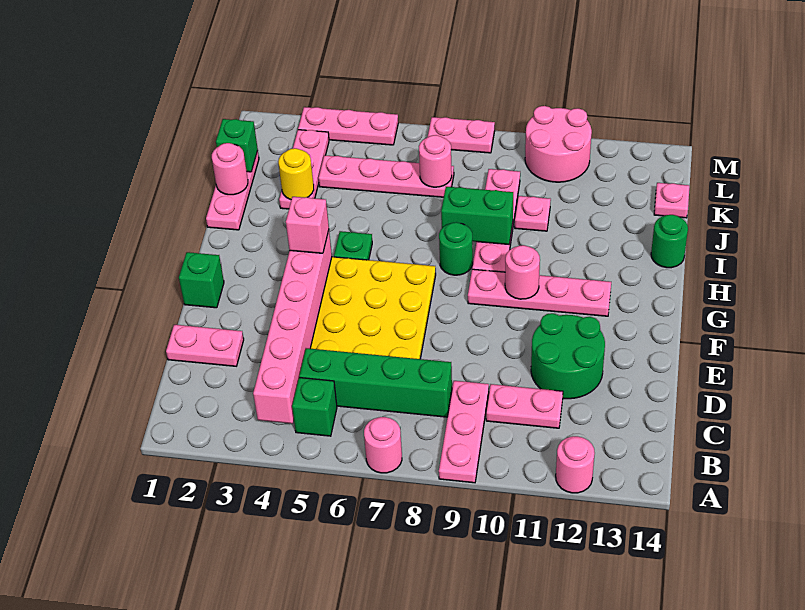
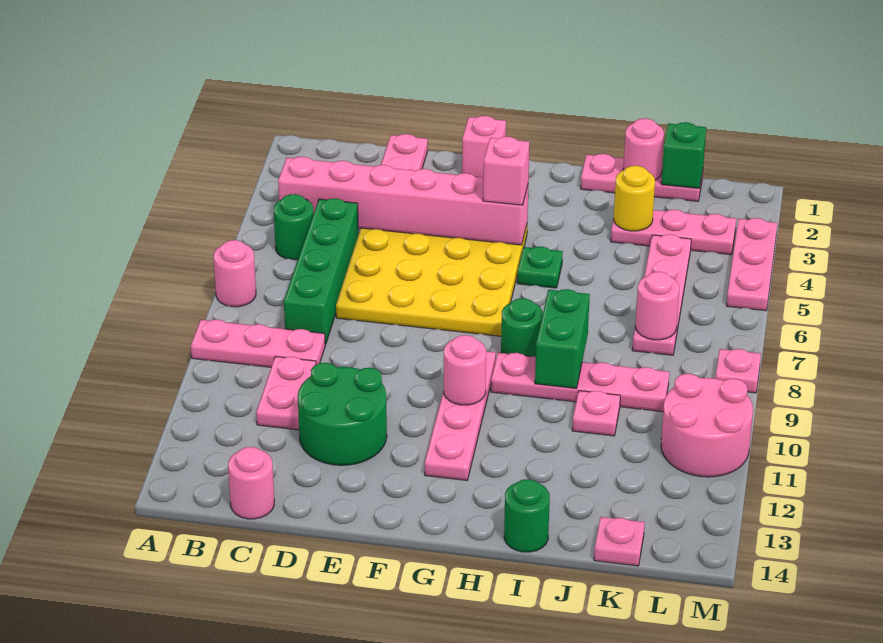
pink round brick A12 level 1 -> pink round brick C14 level 1
green brick B5 level 1 -> green round brick B5 level 1
green brick F1 level 1 -> pink brick F1 level 1
pink plate M7:M8 level 1 -> pink plate M8 level 1

